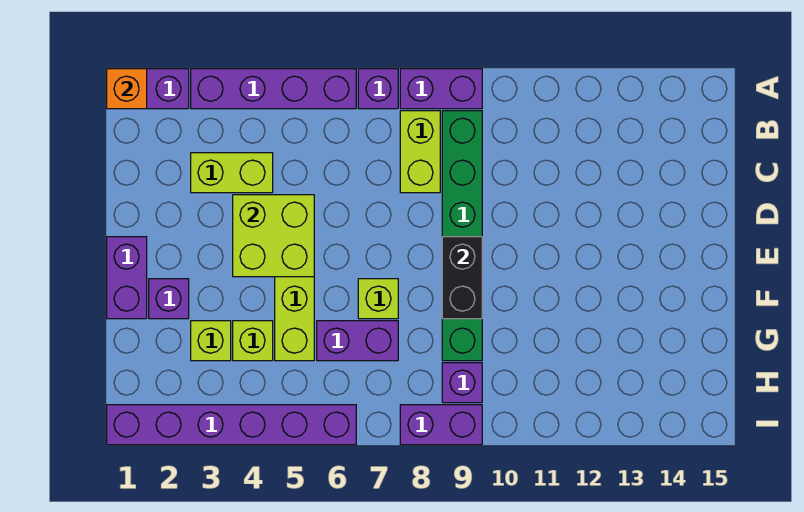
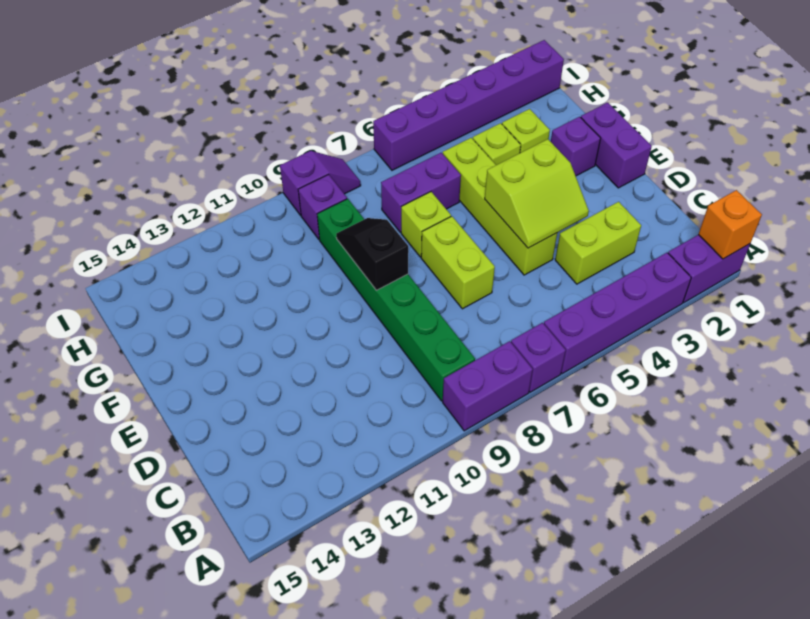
lime brick B8:C8 level 1 -> lime brick D7:E7 level 1
lime brick D4:E5 level 2 -> lime slope D4:E5 level 2 top E
black brick E9:F9 level 2 -> black slope E9:F9 level 2 top E
purple brick I8:I9 level 1 -> purple slope I8:I9 level 1 top 9

